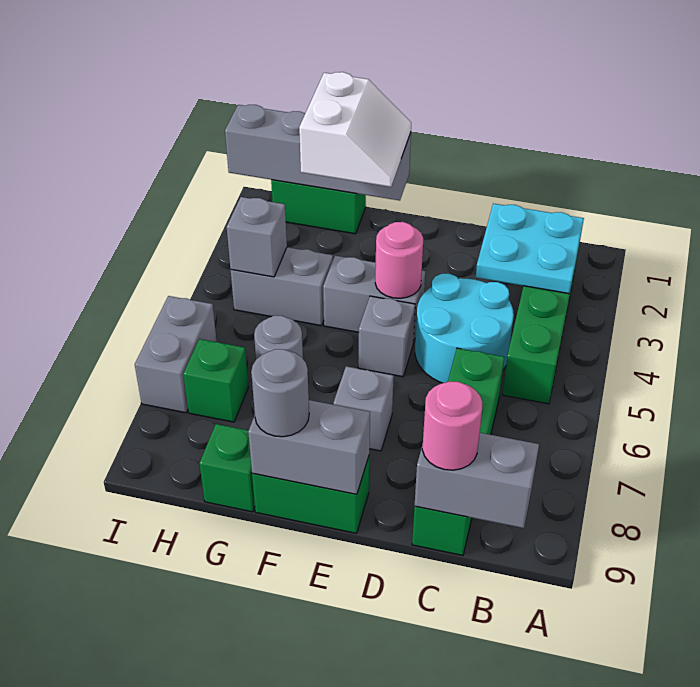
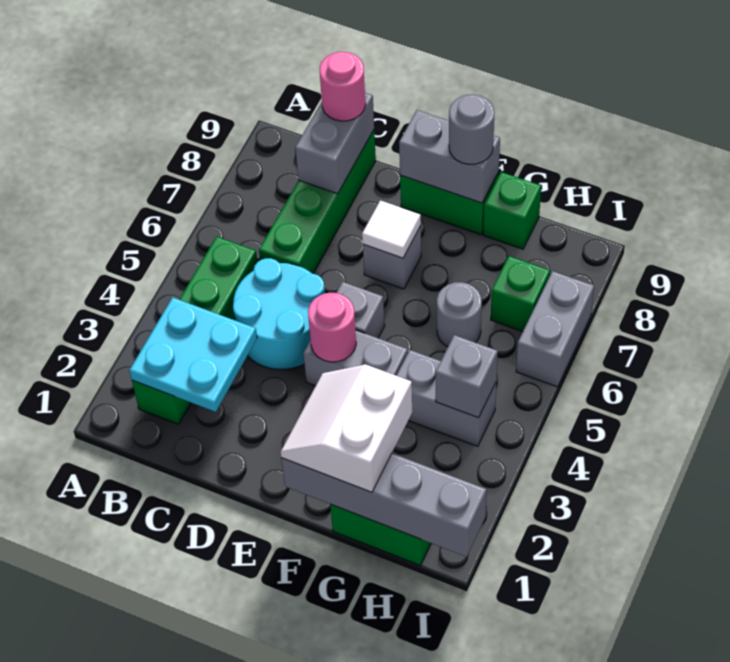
grey brick B9:C9 level 2 -> grey brick C8:C9 level 2
none -> white tile E7 level 2

